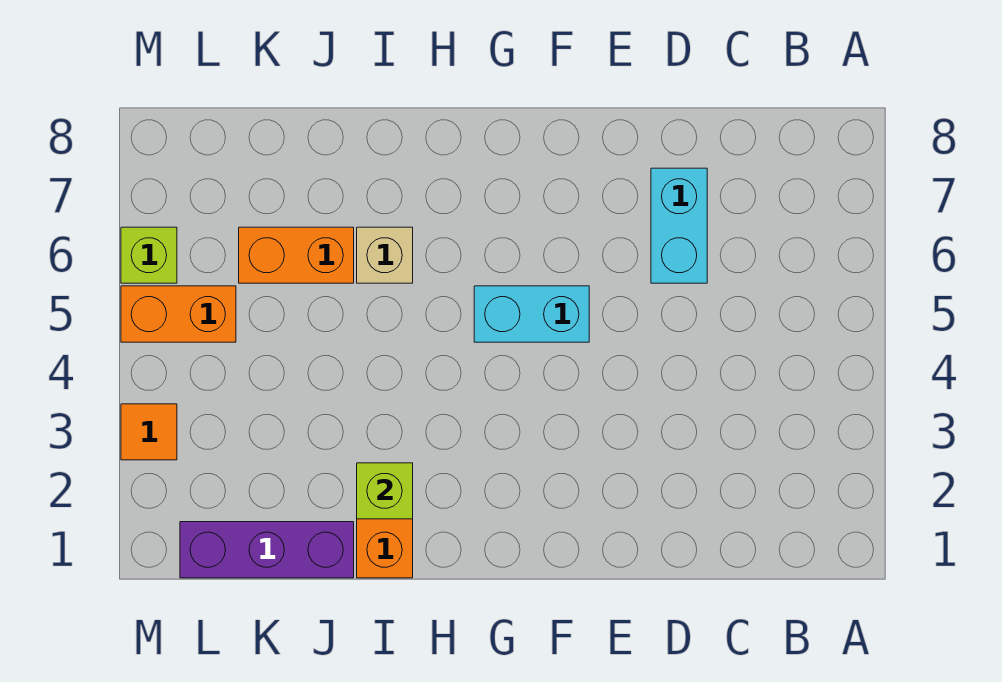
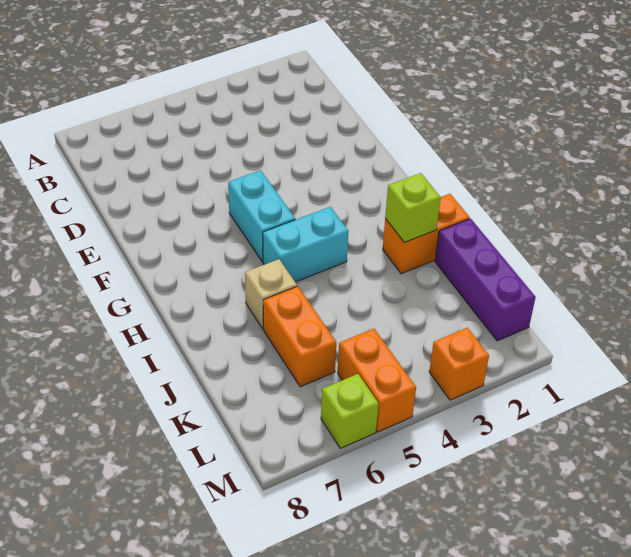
cyan brick D6:D7 level 1 -> cyan brick H4:H5 level 1
orange tile M3 level 1 -> orange brick M3 level 1

